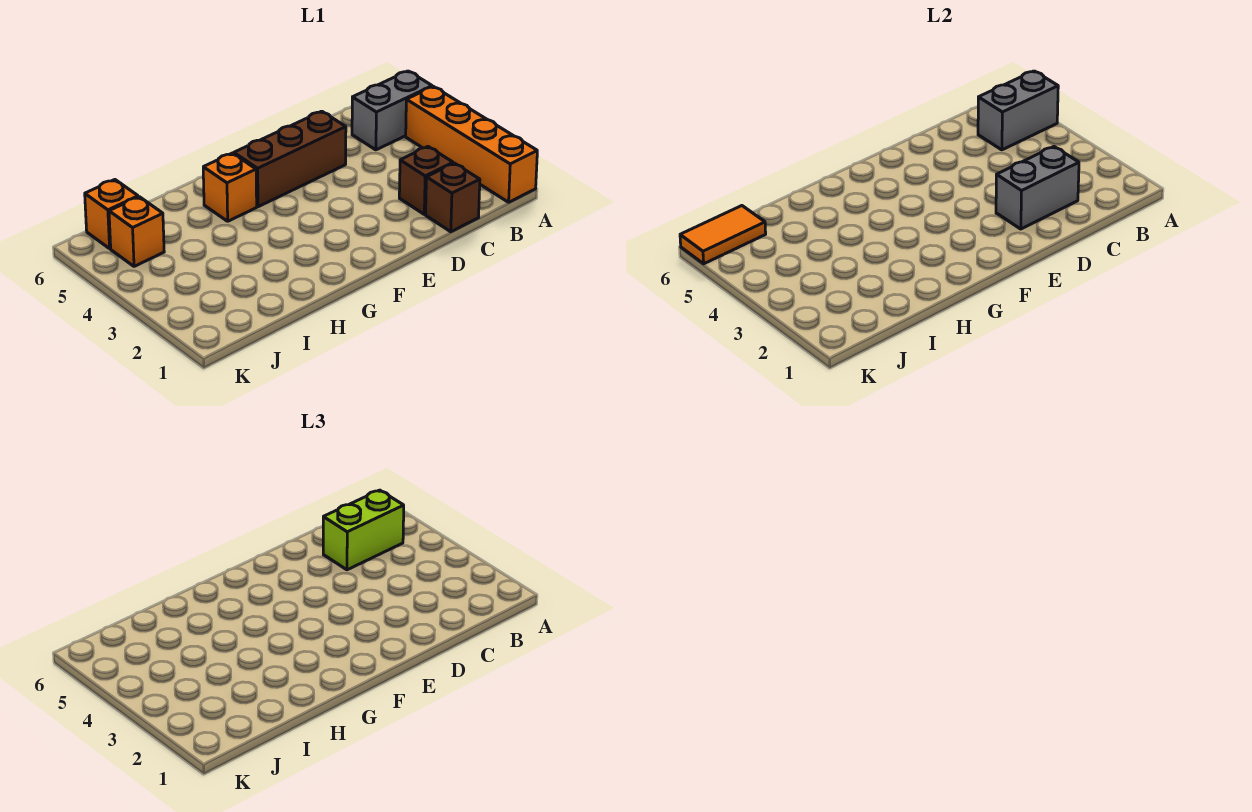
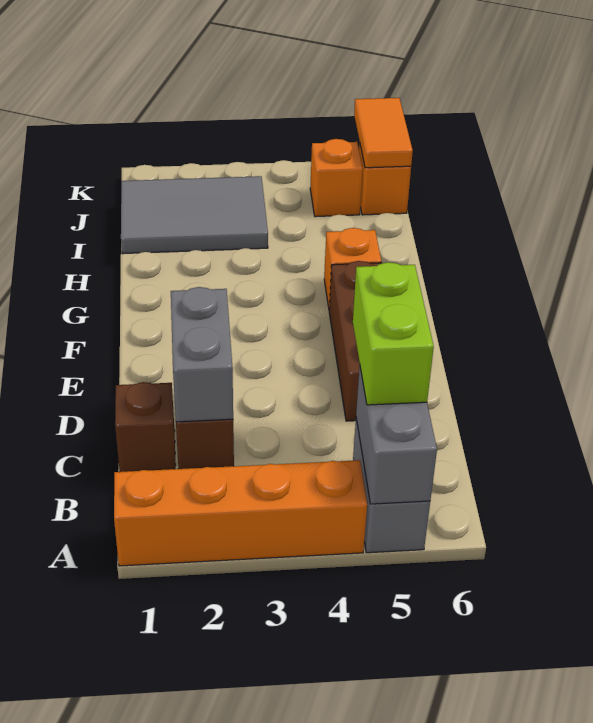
none -> grey tile I1:J3 level 1

